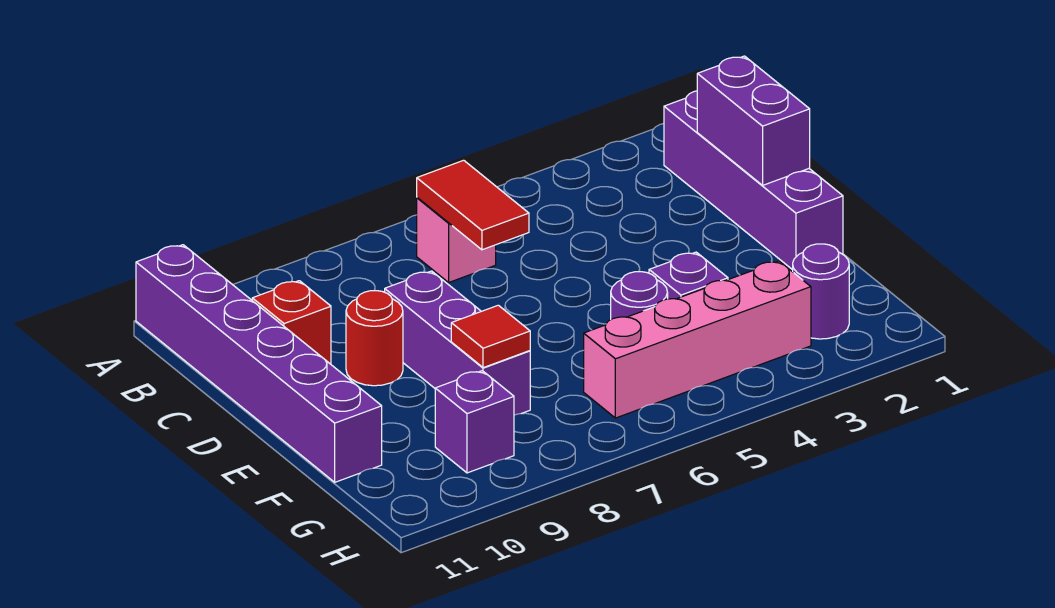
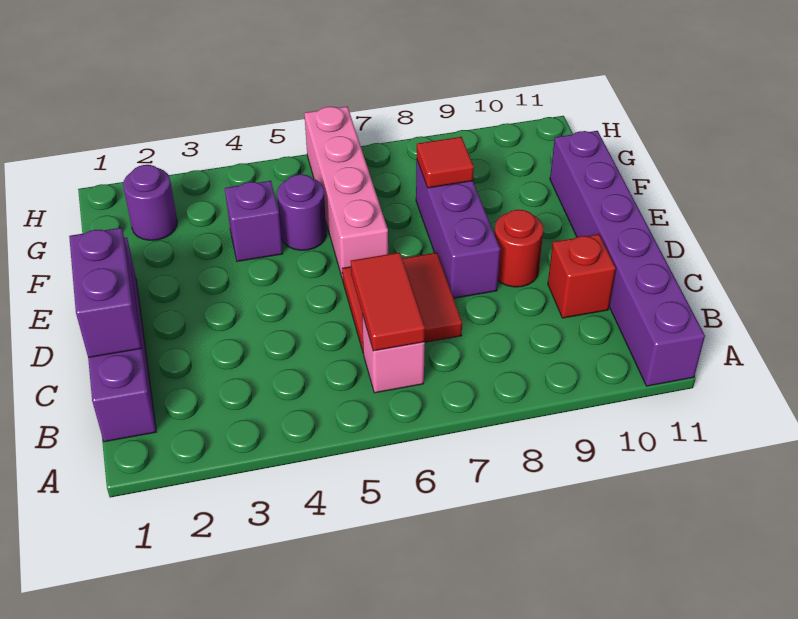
none -> red tile C6:D7 level 1
pink brick G3:G6 level 1 -> pink brick E6:H6 level 1
purple brick G9 level 1 -> none

